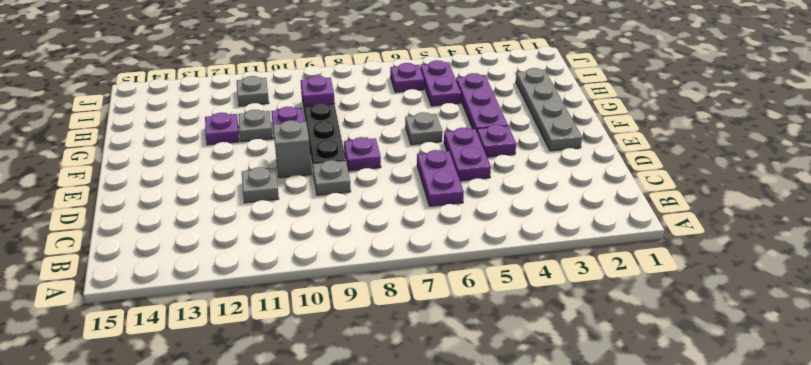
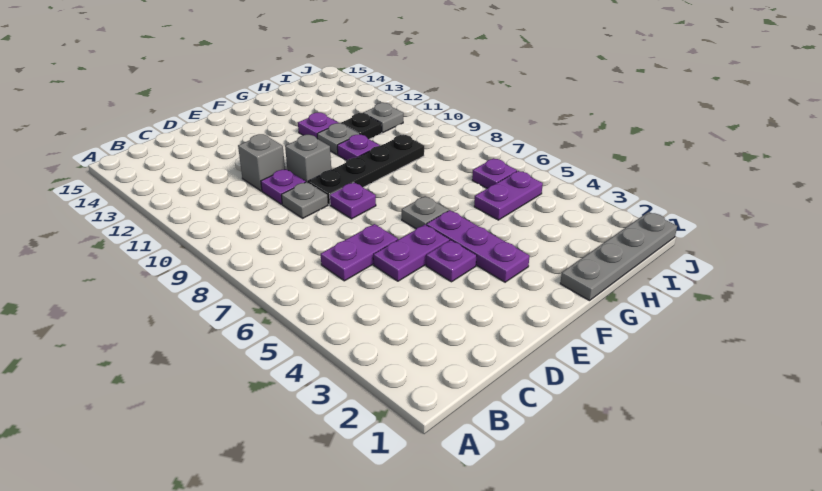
grey plate D11 level 1 -> grey brick D11 level 1
grey plate E2:H2 level 1 -> grey plate G1:J1 level 1
purple plate F4:H4 level 1 -> purple plate F3:F5 level 1
purple plate H9 level 2 -> purple plate D10 level 1
none -> black plate H11 level 1

